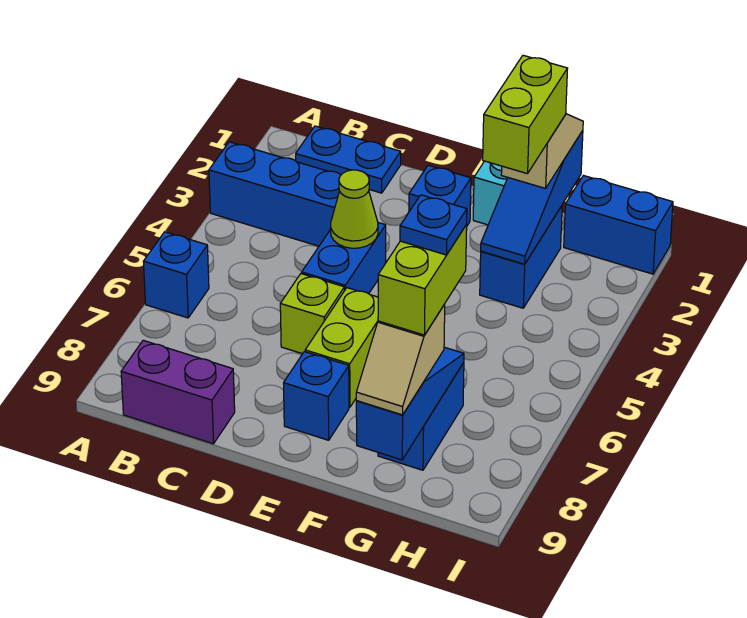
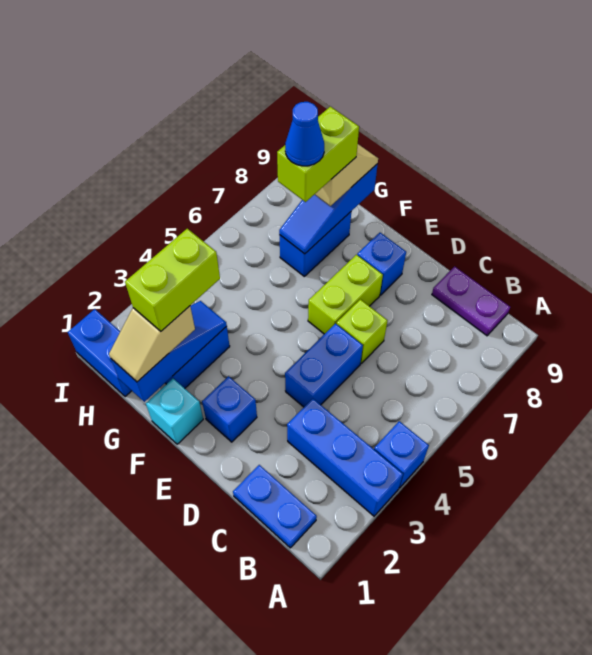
blue brick A6 level 1 -> blue brick A4 level 1
purple brick B9:C9 level 1 -> purple plate B9:C9 level 1
lime cone D4 level 2 -> none
blue plate G7 level 5 -> blue cone G7 level 5

